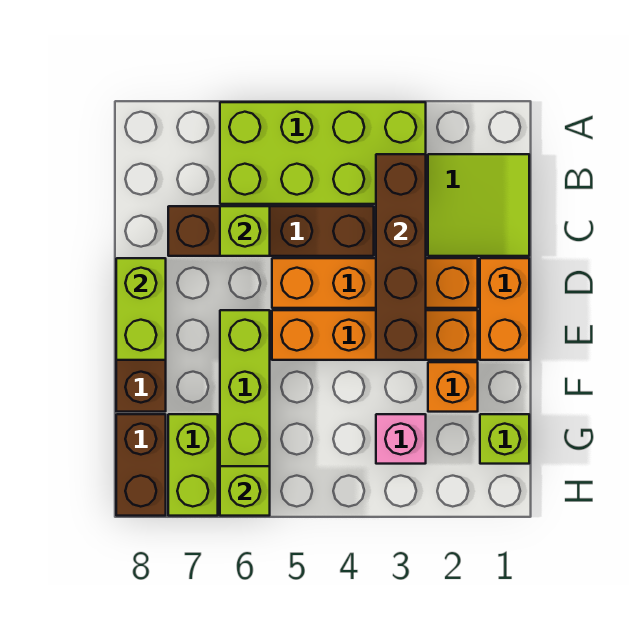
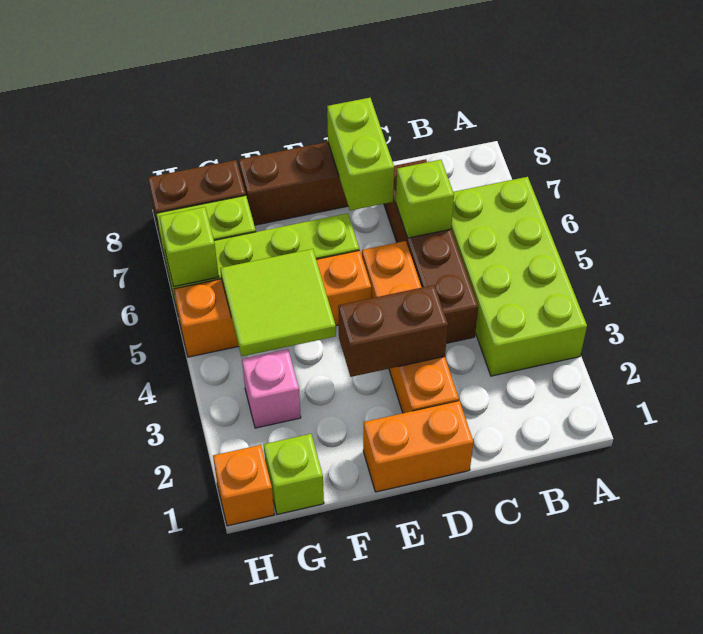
lime tile B1:C2 level 1 -> lime tile F4:G5 level 2
brown brick B3:E3 level 2 -> brown brick D3:E3 level 2
lime brick D8:E8 level 2 -> lime brick D7:D8 level 2
orange brick E2:E5 level 1 -> orange brick E5:H5 level 1
orange brick F2 level 1 -> orange brick H1 level 1

